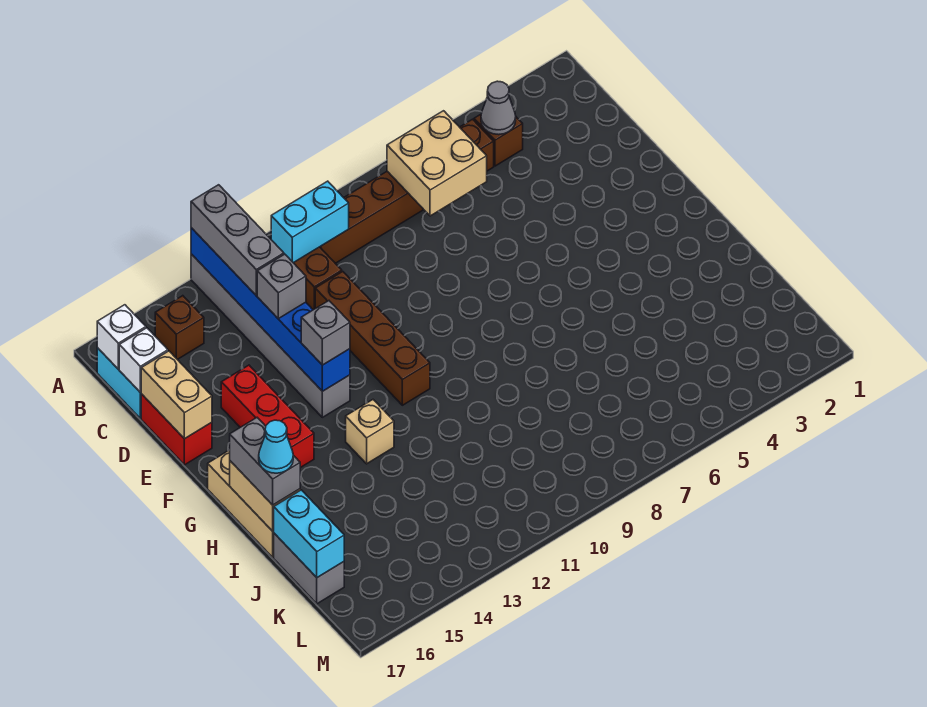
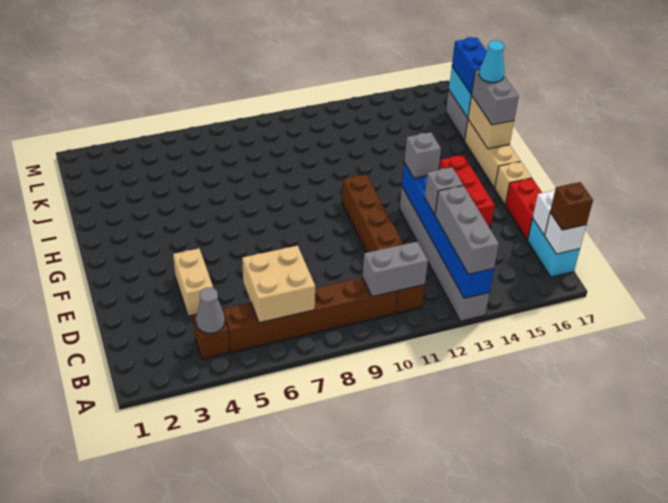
cyan brick B10:B11 level 2 -> grey brick B10:B11 level 2
brown brick B15 level 1 -> brown brick B17 level 3
tan brick D17:E17 level 2 -> tan brick D4:E4 level 1
tan brick H13 level 1 -> tan brick F17 level 1
none -> blue brick J17:K17 level 3

